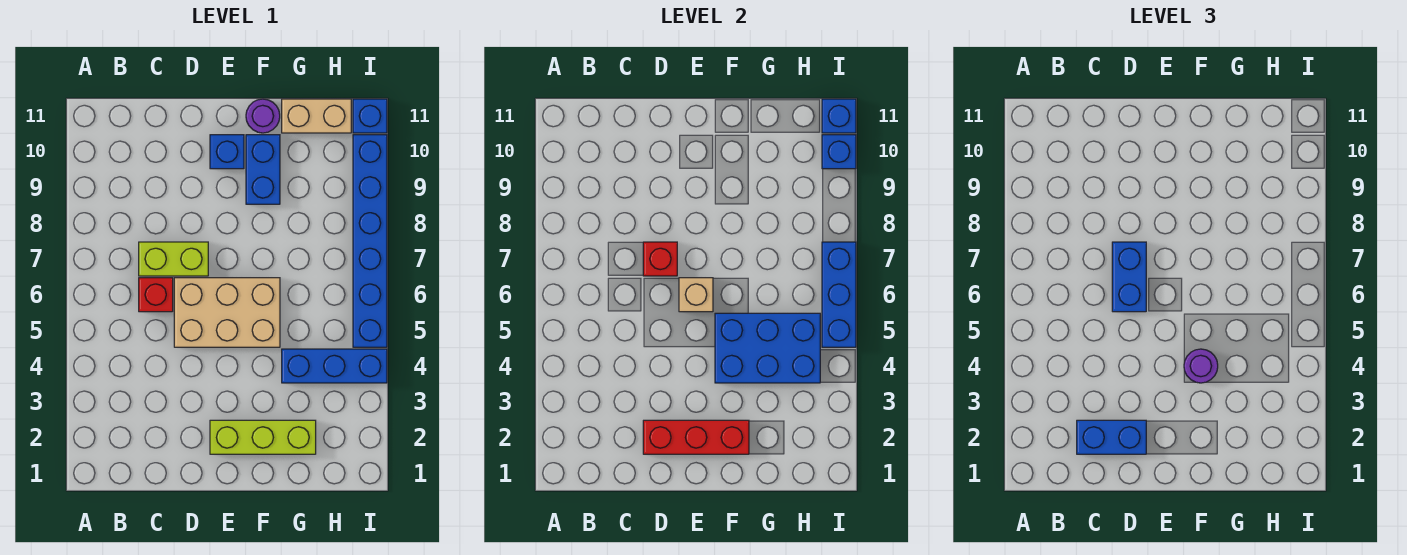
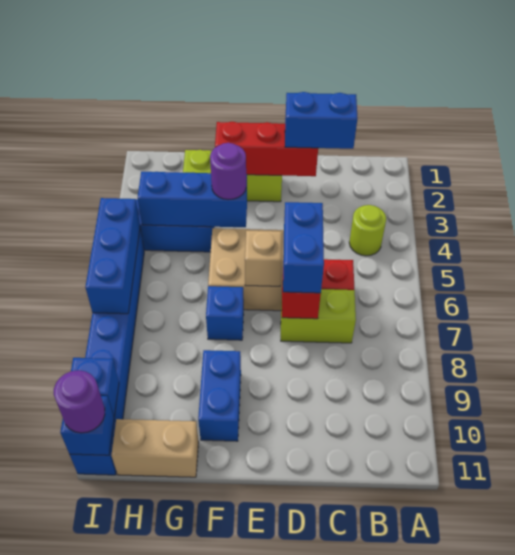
none -> lime round brick B4 level 1
blue brick E10 level 1 -> blue brick F7 level 1
blue brick F4:H5 level 2 -> blue brick F4:H4 level 2
purple round brick F11 level 1 -> purple round brick I11 level 3

